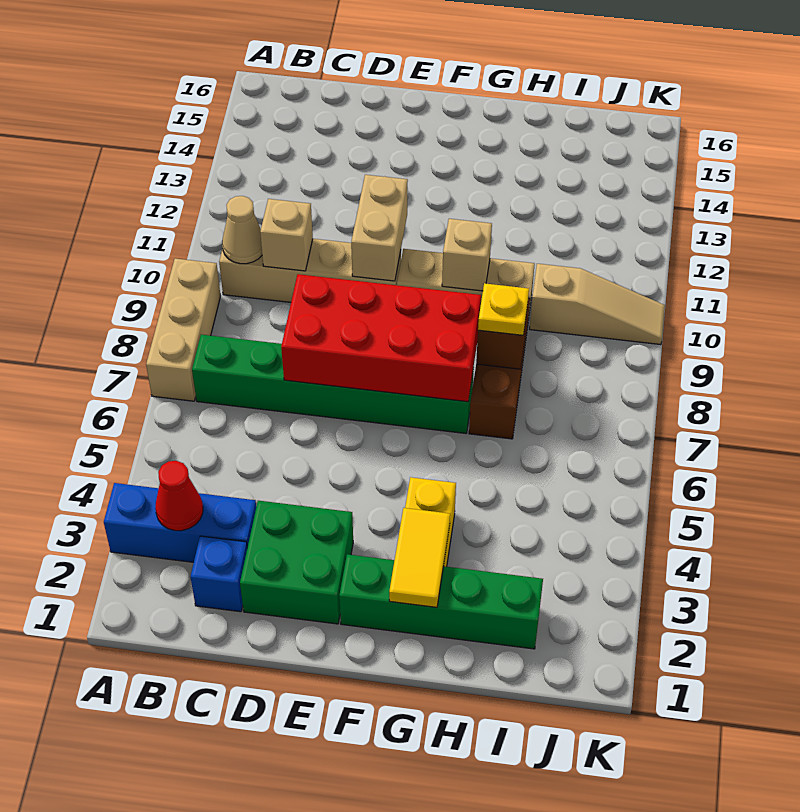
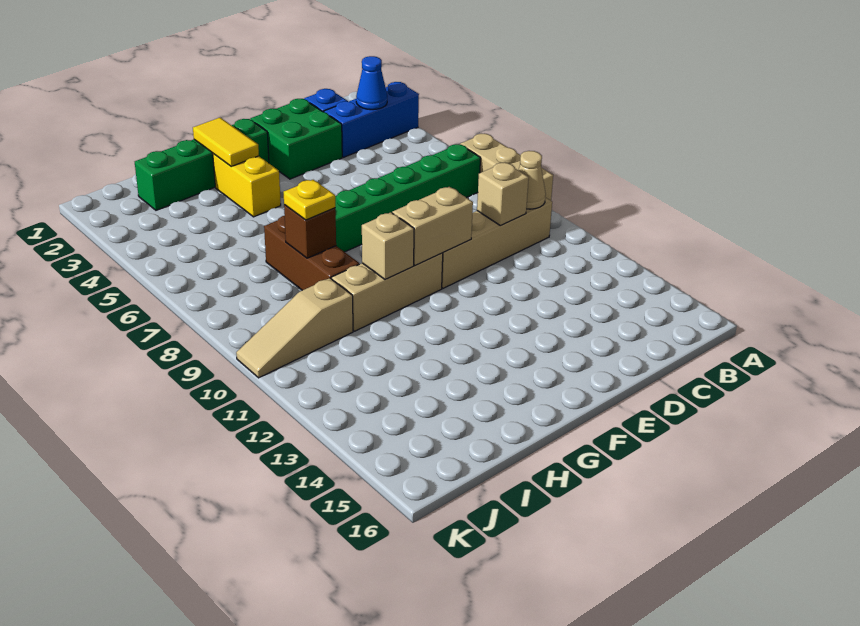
red cone B3 level 2 -> blue cone B3 level 2
red brick D7:G8 level 2 -> none
tan brick E10:E11 level 2 -> tan brick E10:F10 level 2

